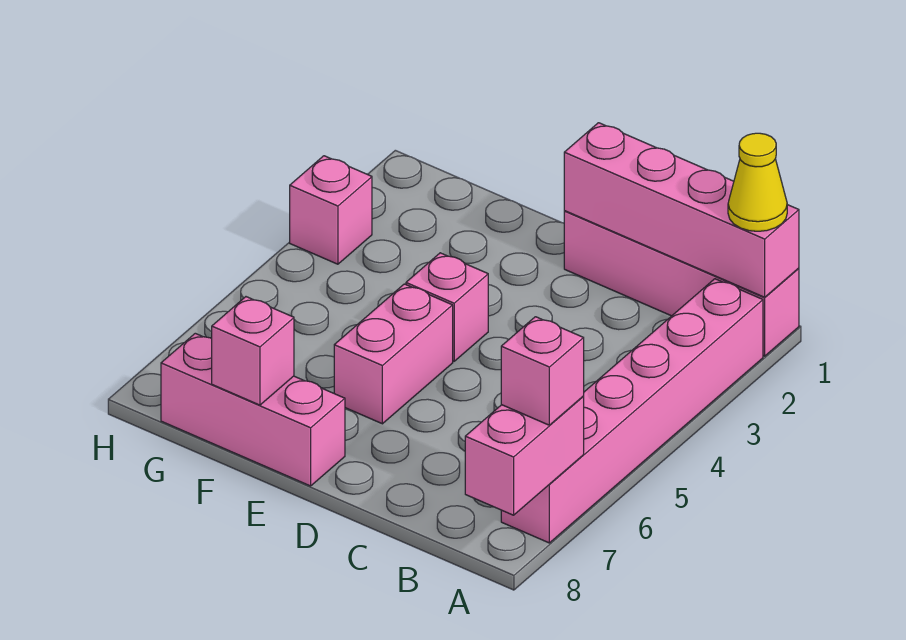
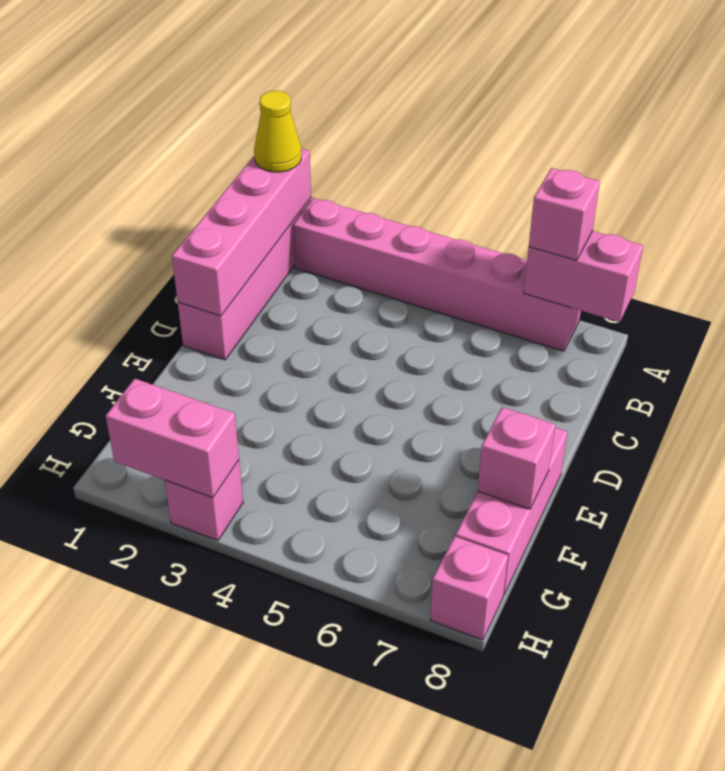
pink brick E4 level 1 -> pink brick H8 level 1
pink brick E5:E6 level 1 -> pink brick H2:H3 level 2

